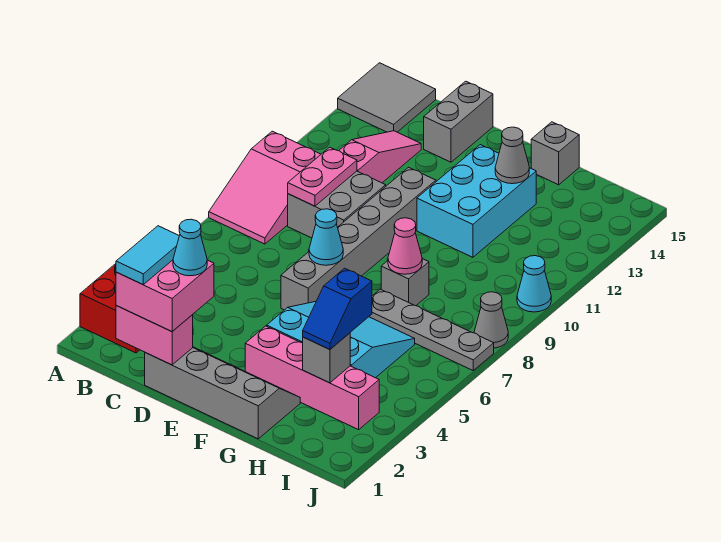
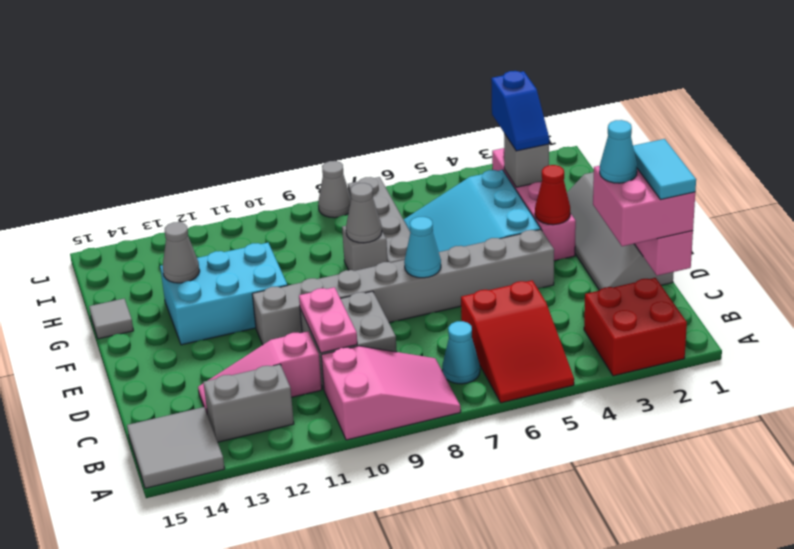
none -> red slope A5:C6 level 1 top C
cyan tile C1:C2 level 4 -> cyan tile C1:D1 level 4
pink plate C9:C10 level 2 -> pink plate C10:D10 level 2
grey brick D14:D15 level 1 -> grey brick B12:B13 level 1
grey brick E6:E11 level 1 -> grey brick E4:E11 level 1
none -> red cone F3 level 2
pink cone G8 level 2 -> grey cone G8 level 2
grey brick G15 level 1 -> grey tile G15 level 1
blue slope H3:H4 level 3 top 4 -> blue slope H3:I3 level 3 top I
cyan cone J10 level 1 -> cyan cone B7 level 1

